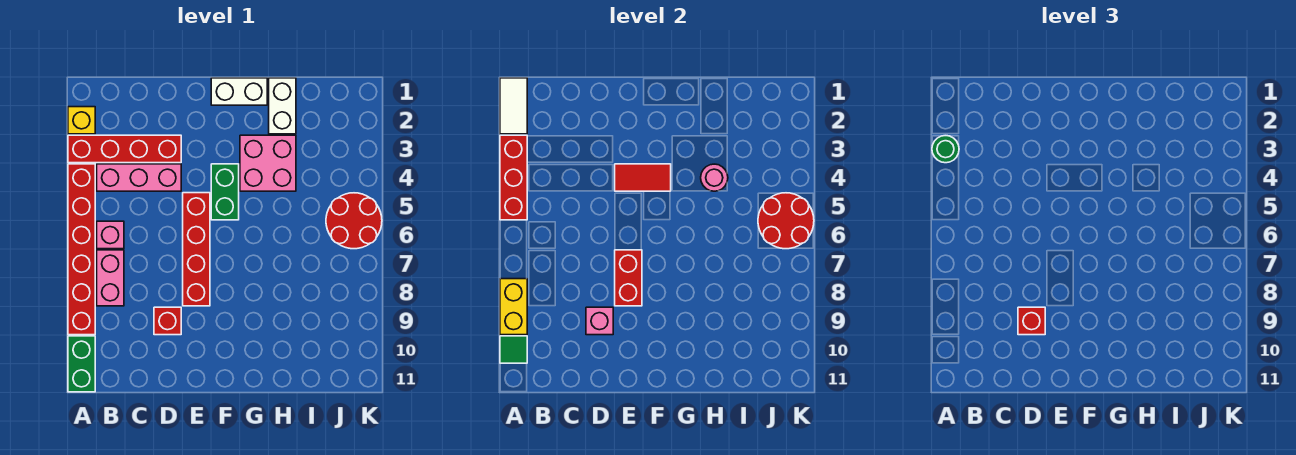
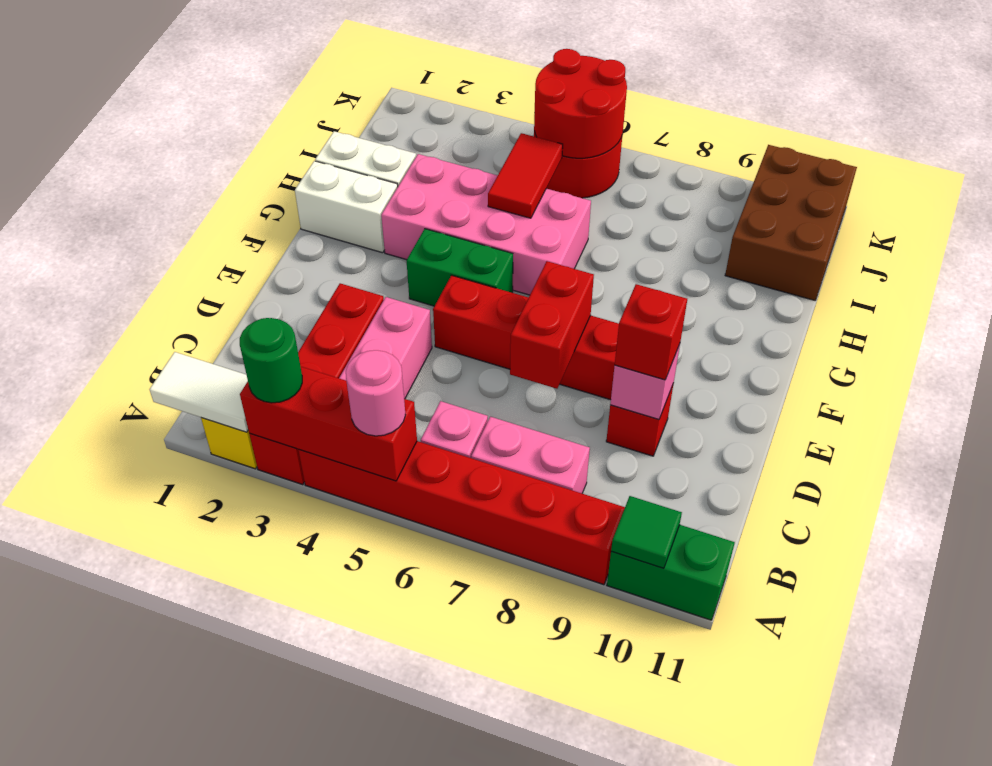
yellow brick A8:A9 level 2 -> none
red tile E4:F4 level 2 -> red tile H5:I5 level 2
red brick E7:E8 level 2 -> red brick D7:E7 level 2
white brick F1:G1 level 1 -> white brick G1:G2 level 1
pink brick G3:H4 level 1 -> pink brick G3:H6 level 1
pink round brick H4 level 2 -> pink round brick A5 level 3
none -> brown brick I10:K11 level 1

